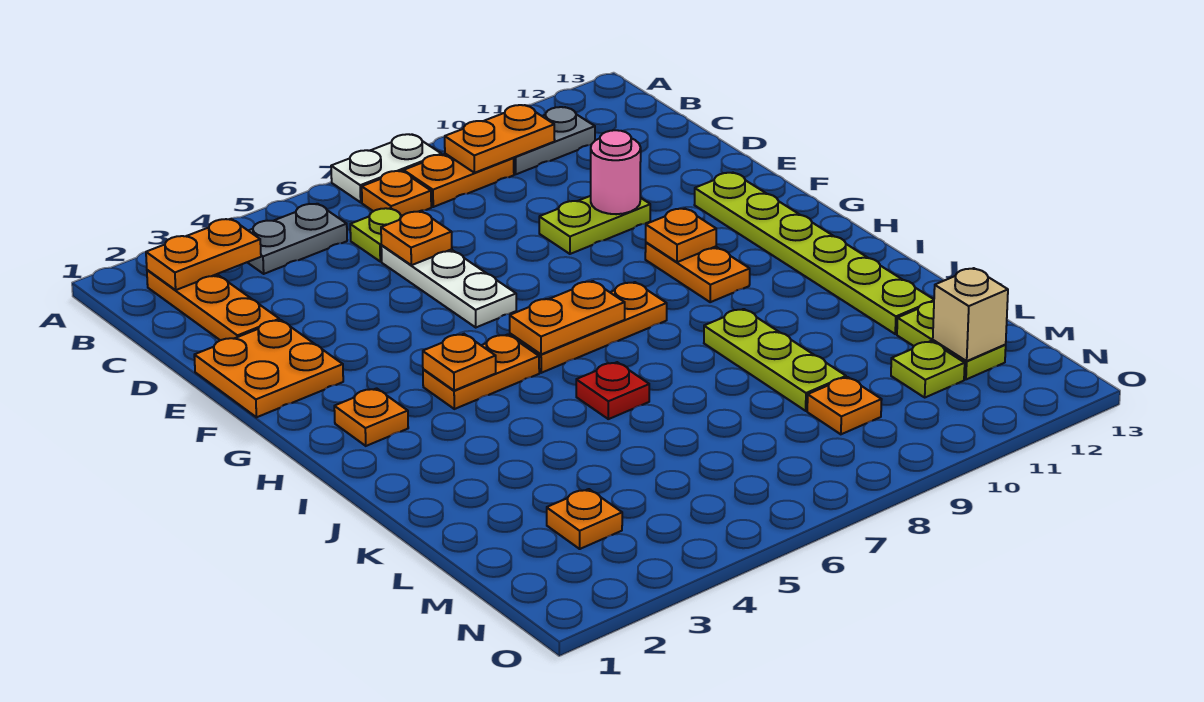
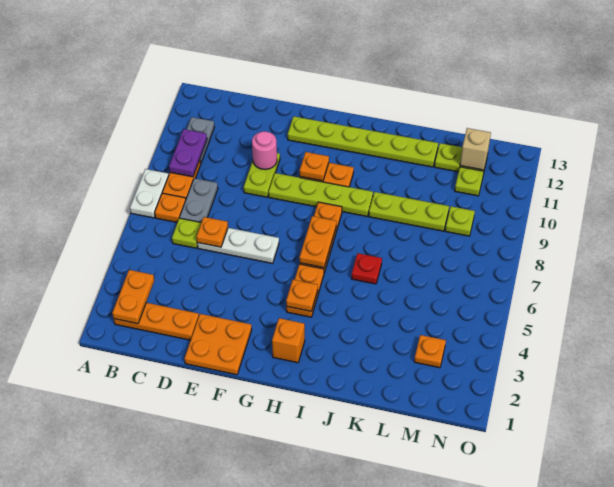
grey plate B4:B5 level 1 -> grey plate C7:C8 level 1
orange plate B9:B10 level 2 -> purple plate B9:B10 level 2
none -> lime plate F9:I9 level 1
orange plate H2 level 1 -> orange brick H2 level 1
orange plate M9 level 1 -> lime plate M9 level 1

